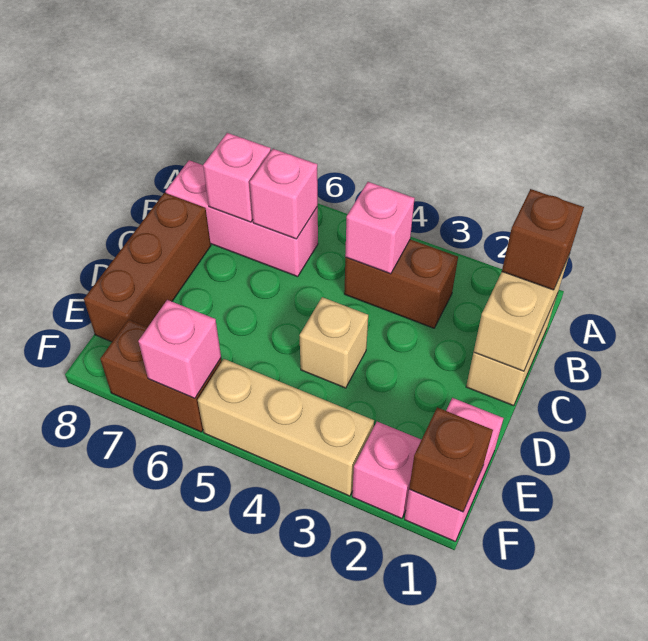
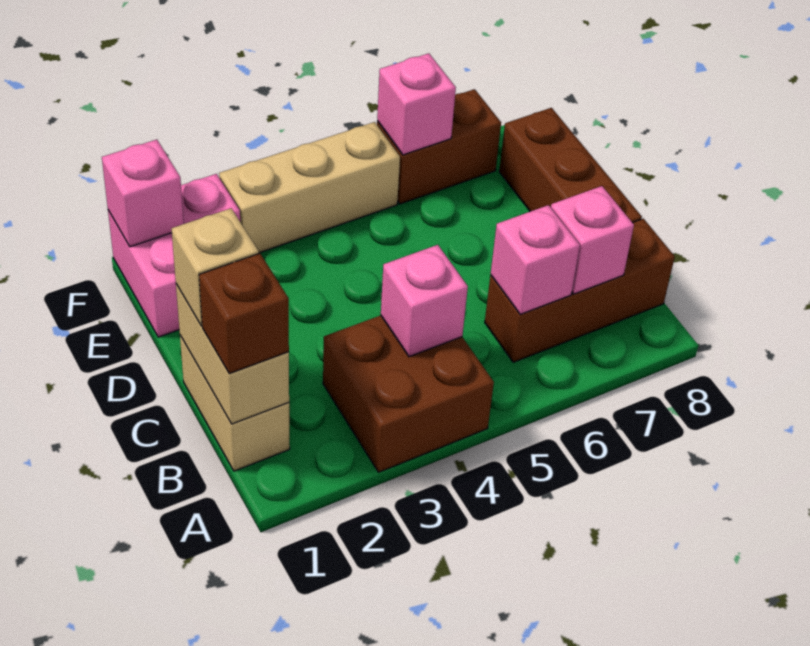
brown brick B3:B4 level 1 -> brown brick A3:B4 level 1
pink brick B6:B8 level 1 -> brown brick B6:B8 level 1
tan brick D4 level 1 -> tan brick C1 level 3
brown brick F1 level 2 -> pink brick F1 level 2

